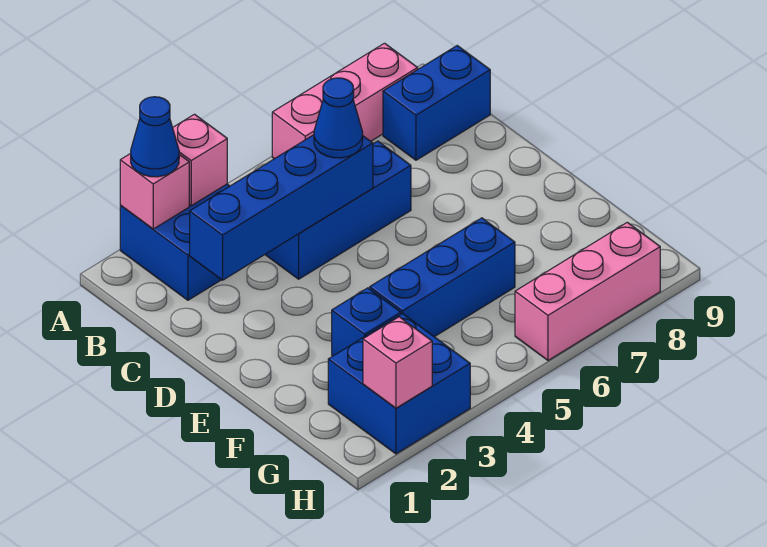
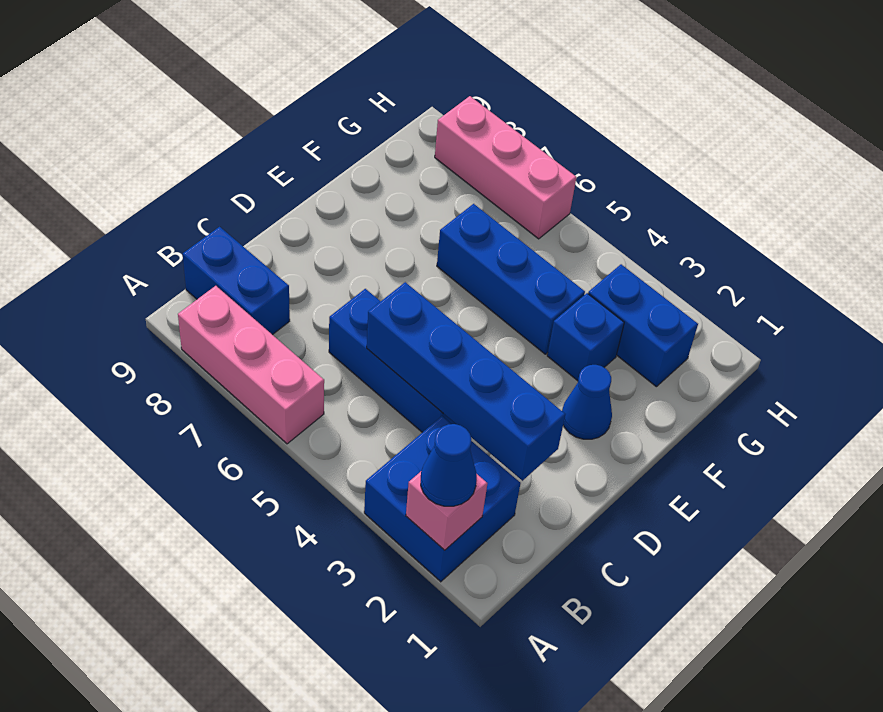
pink brick A3 level 2 -> none
blue cone C5 level 3 -> blue cone E2 level 1
blue brick G2:H3 level 1 -> blue brick G2:G3 level 1
pink brick H2 level 2 -> none

